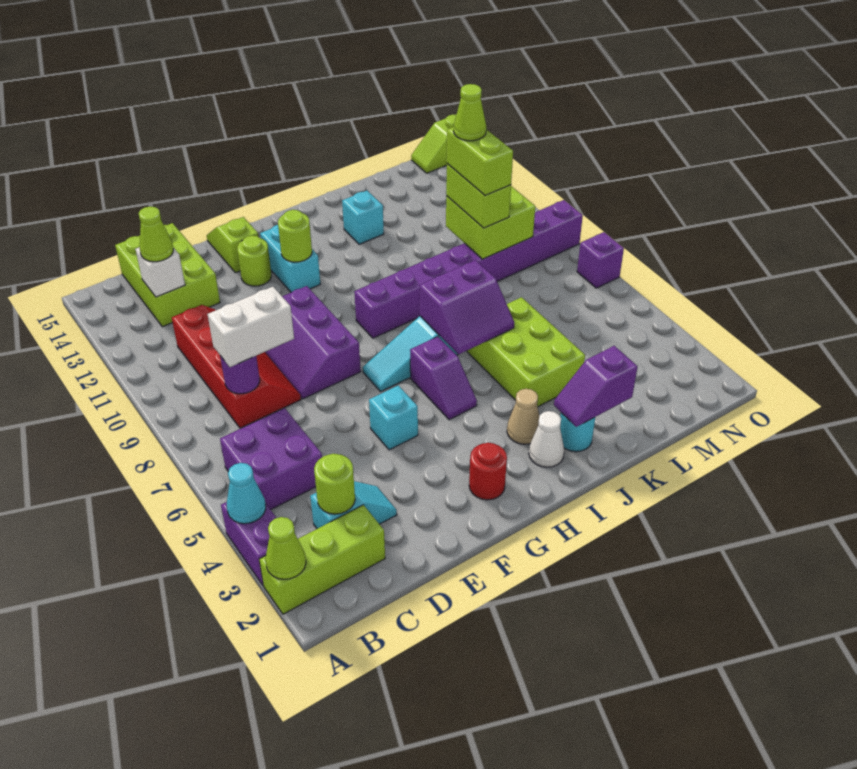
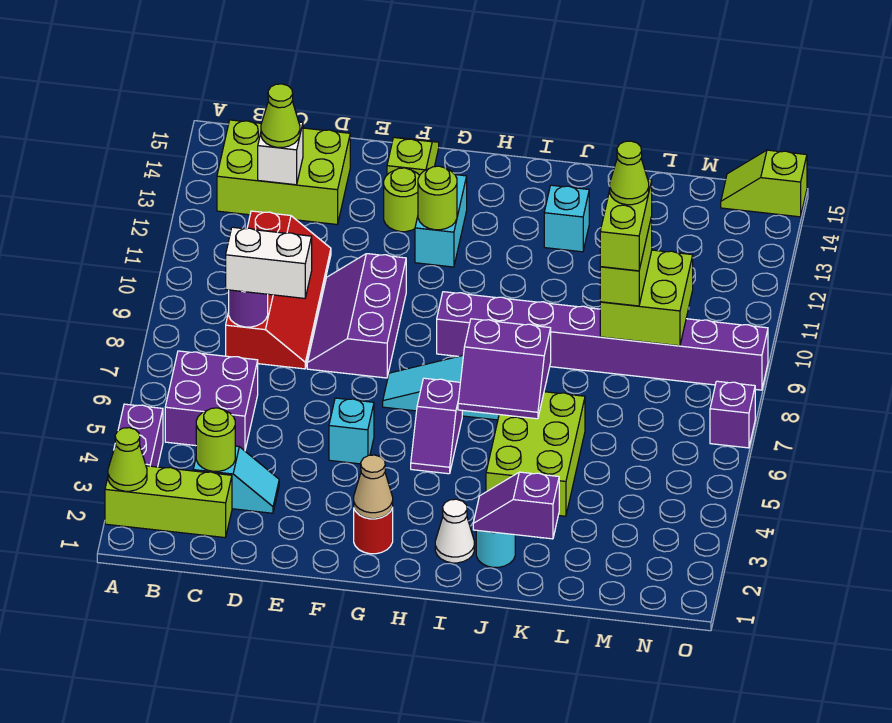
cyan cone A4 level 2 -> none
lime brick C13:D15 level 1 -> lime brick B13:D14 level 1
tan cone I3 level 1 -> tan cone G2 level 2

